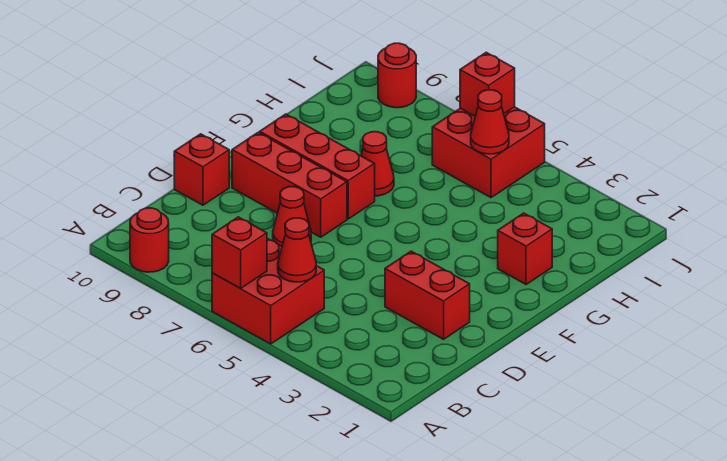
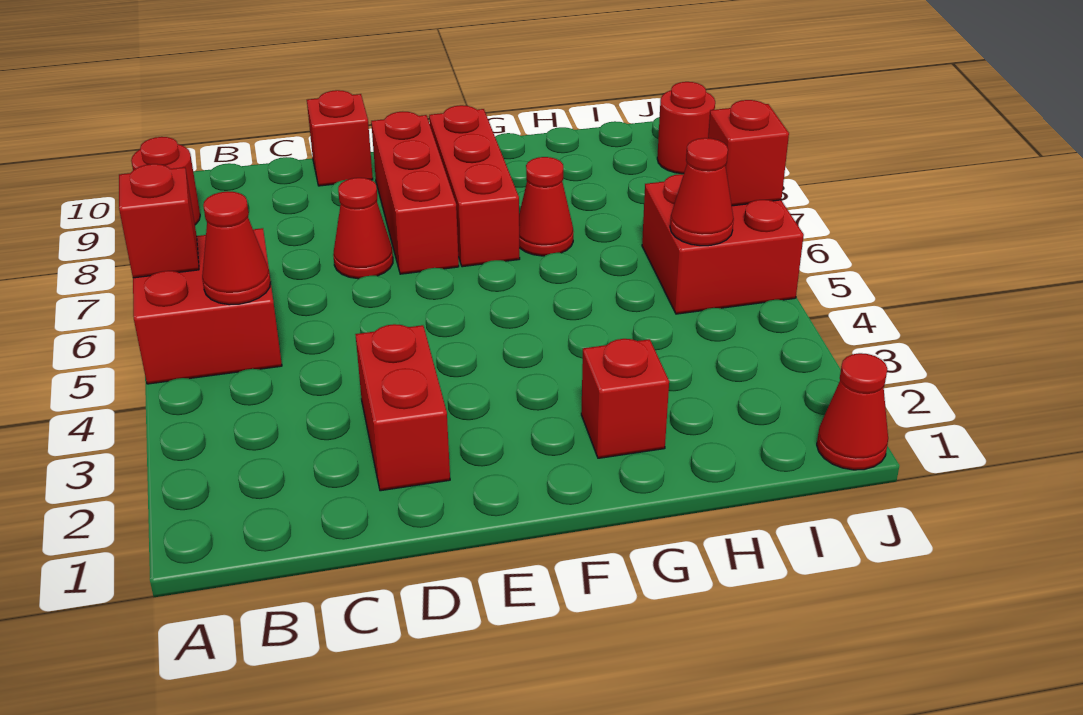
none -> red cone J1 level 1

